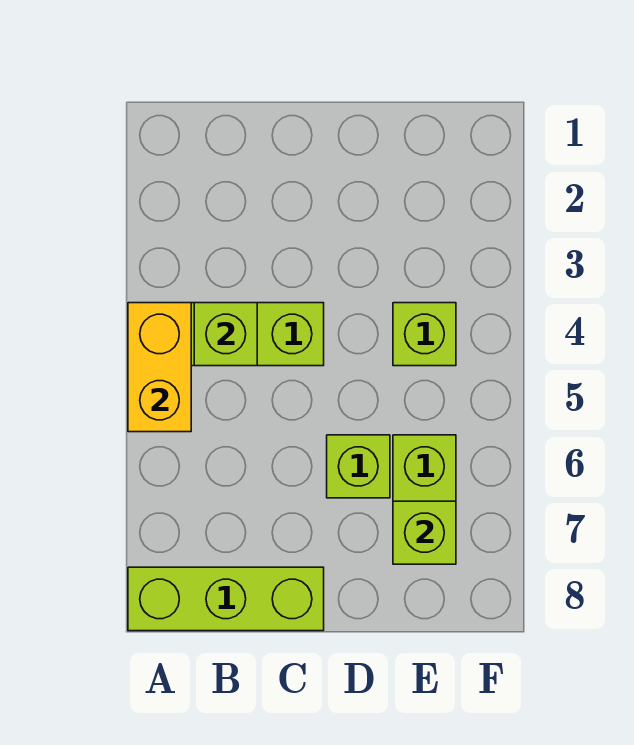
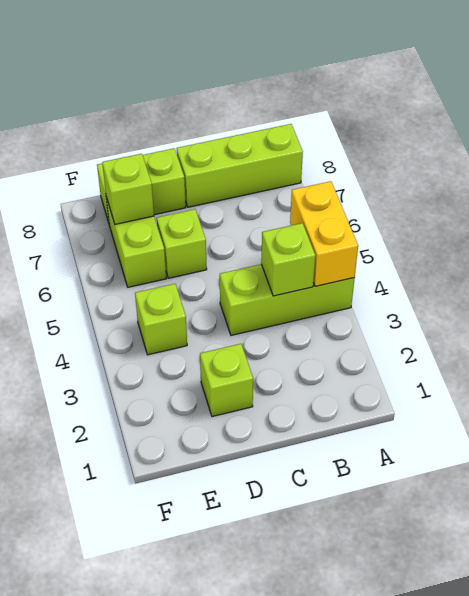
none -> lime brick D2 level 1
none -> lime brick D8:E8 level 1

